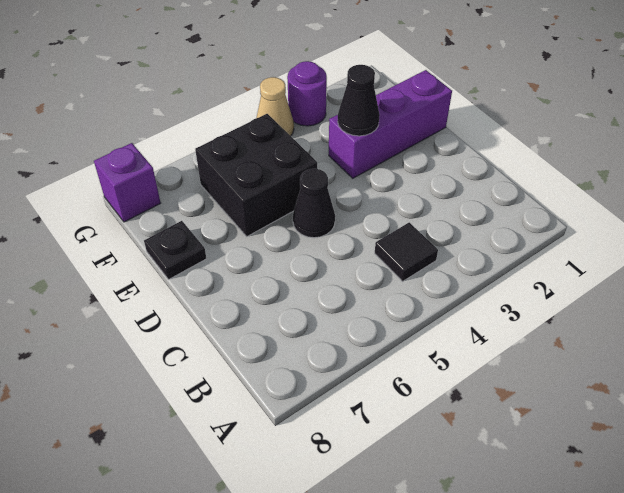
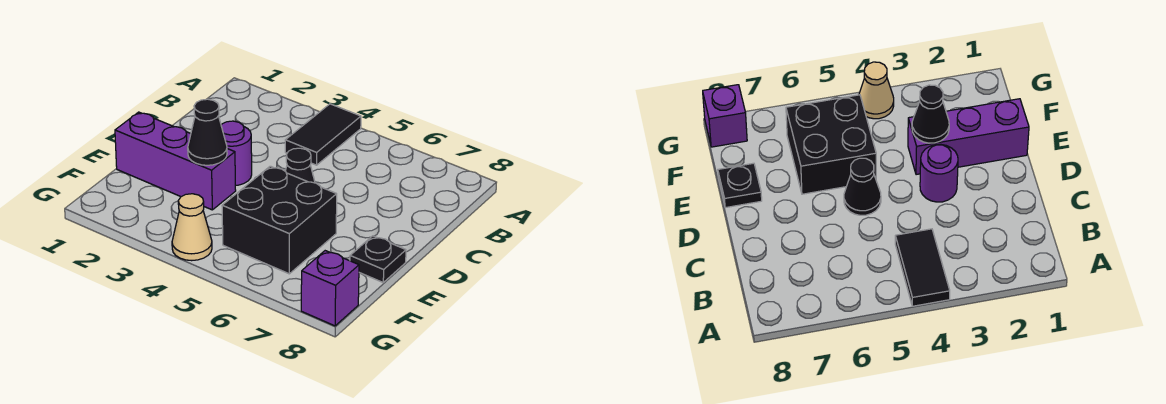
black tile B4 level 1 -> black tile A4:B4 level 1
purple round brick G3 level 1 -> purple round brick D3 level 1

